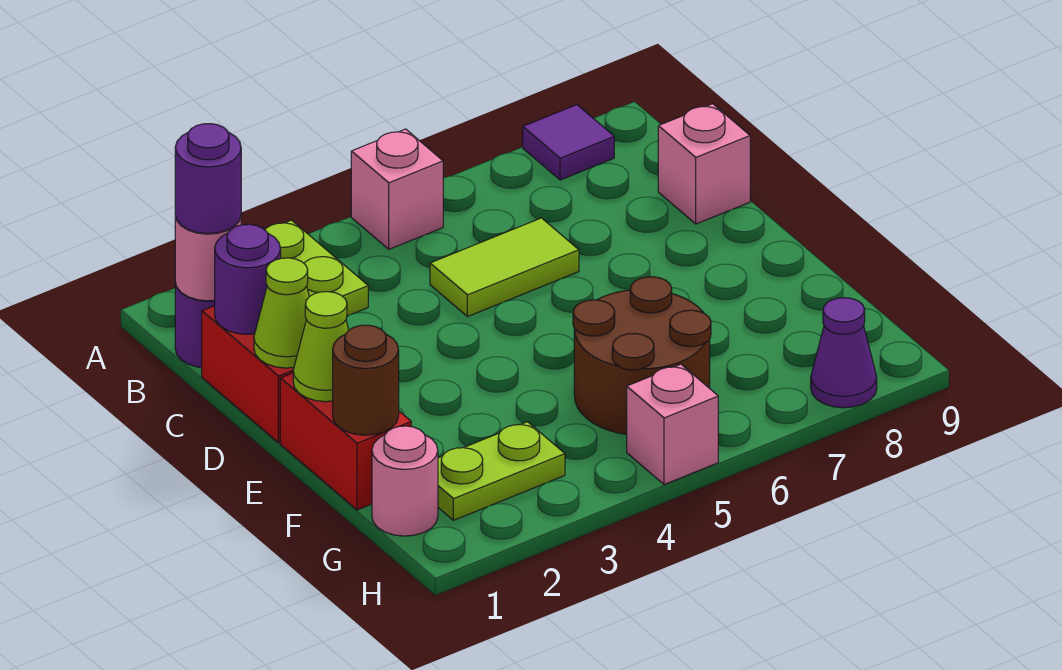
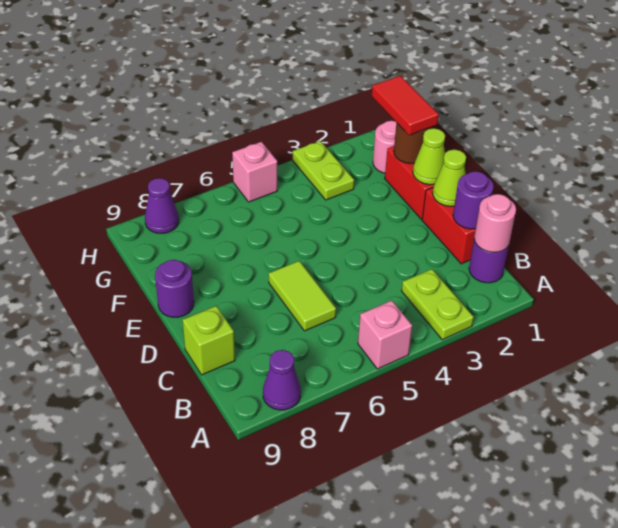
purple tile A8 level 1 -> purple cone A8 level 1
purple round brick B1 level 3 -> purple round brick E9 level 1
lime tile C5:C6 level 1 -> lime tile C6:D6 level 1
pink brick C9 level 1 -> lime brick C9 level 1
none -> red tile F1:G1 level 3
brown round brick F5:G6 level 1 -> none
lime plate G2:G3 level 1 -> lime plate G3:H3 level 1

